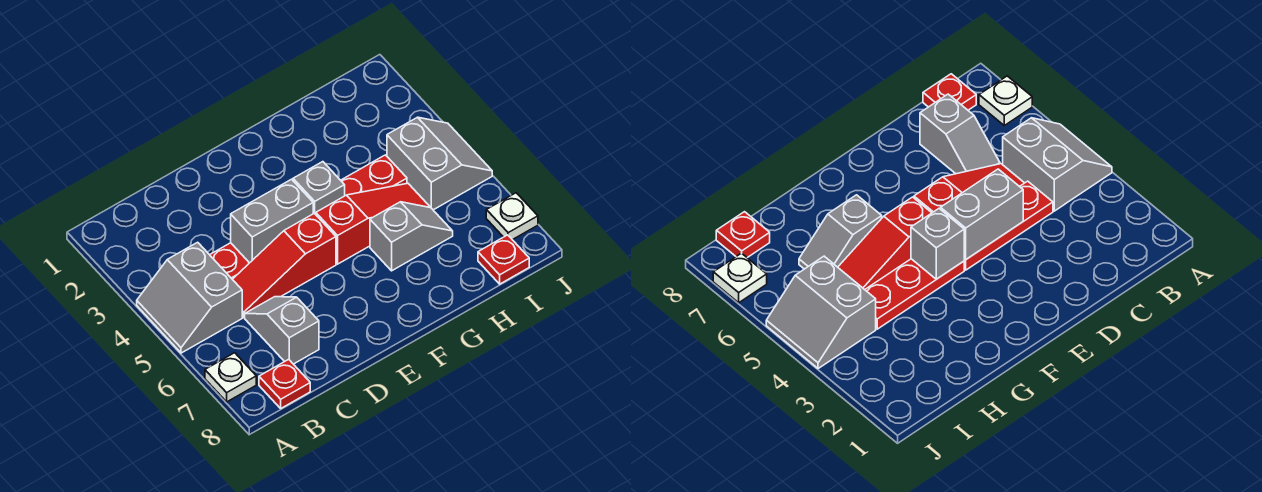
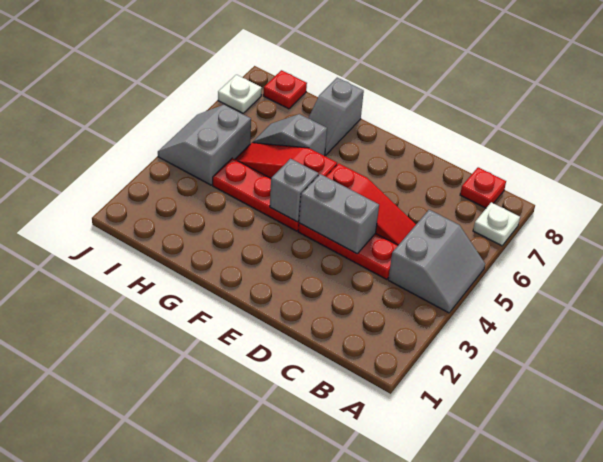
grey slope C6:C7 level 1 top 7 -> grey slope G7:G8 level 1 top 8

